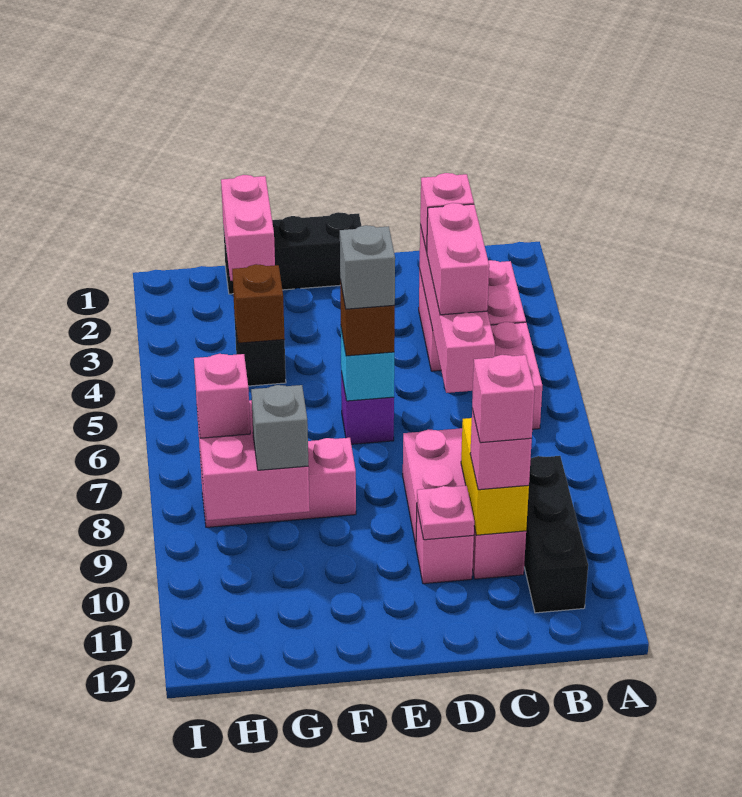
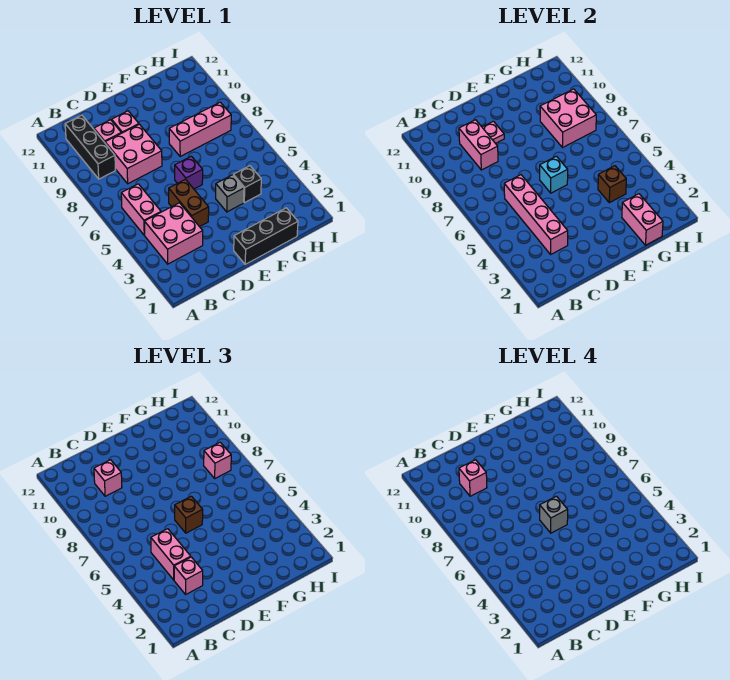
yellow brick C9:C10 level 2 -> pink brick C9:C10 level 2
none -> brown brick D4:D5 level 1
grey brick G9 level 3 -> grey brick F4 level 1

